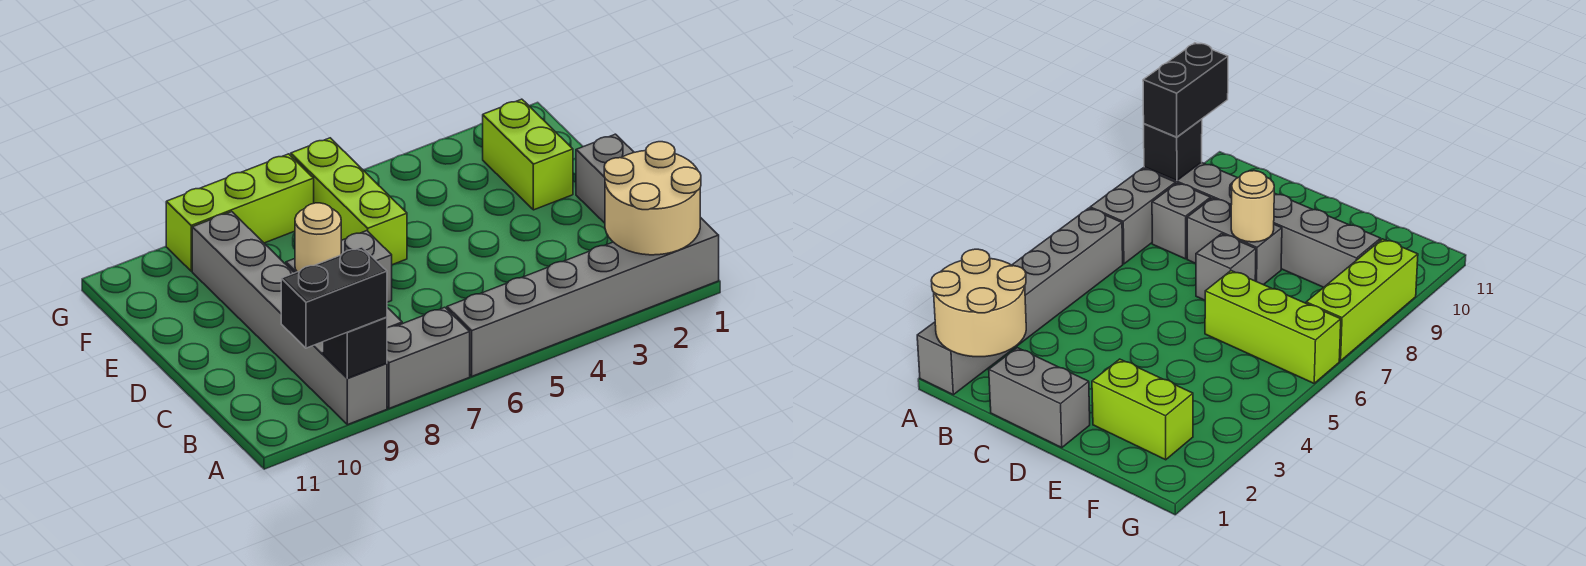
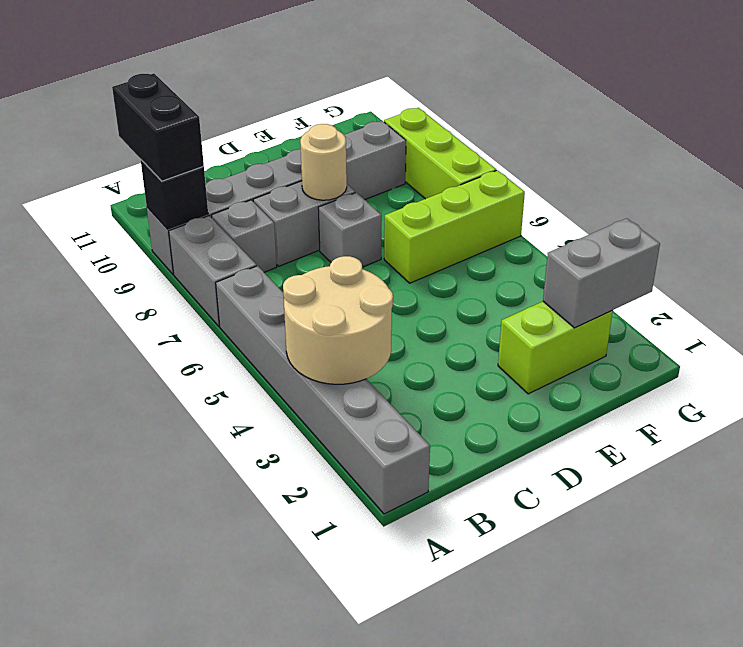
tan round brick A1:B2 level 2 -> tan round brick A3:B4 level 2
grey brick C1:D1 level 1 -> grey brick F2:G2 level 2

